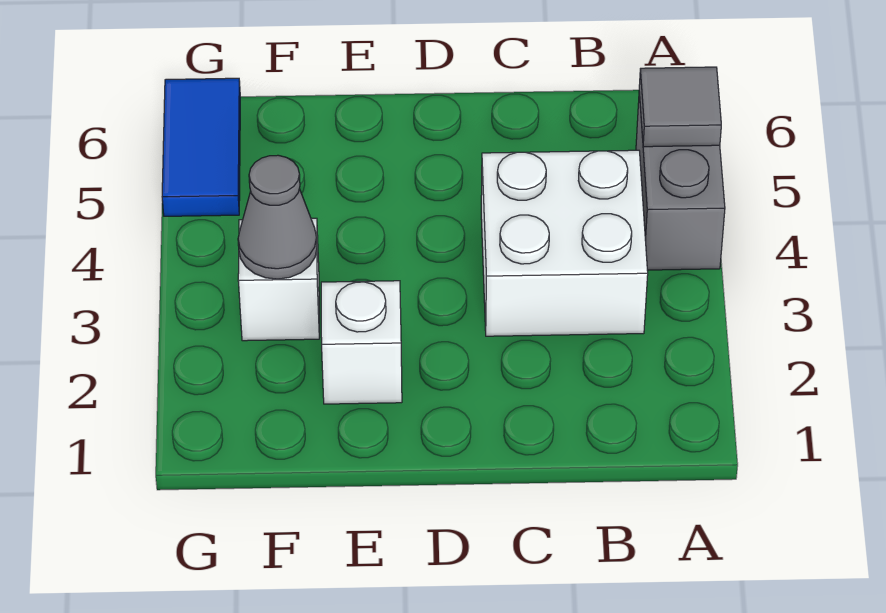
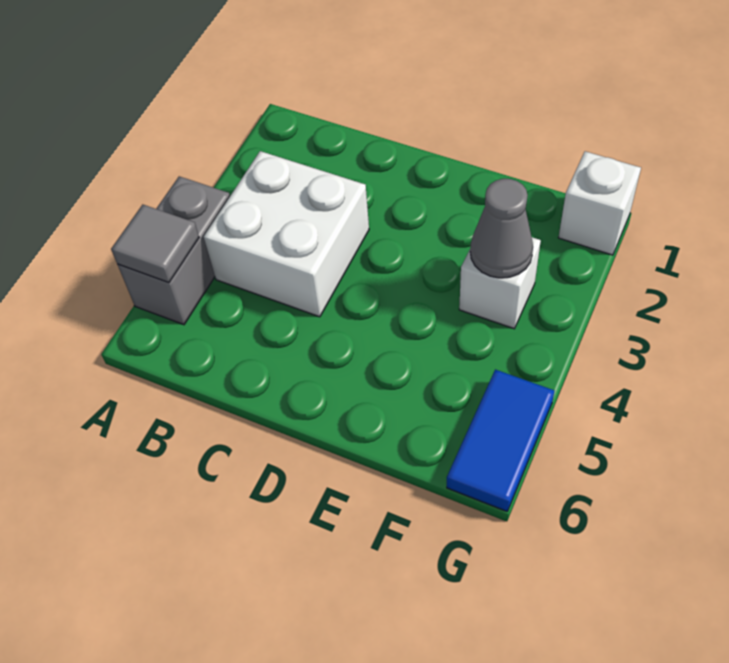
white brick E2 level 1 -> white brick G1 level 1

